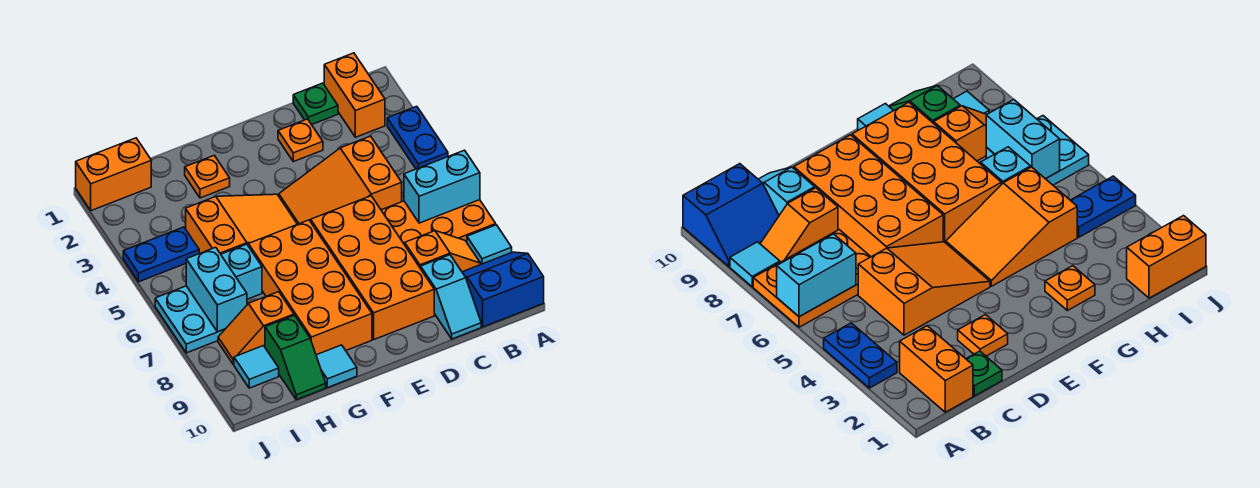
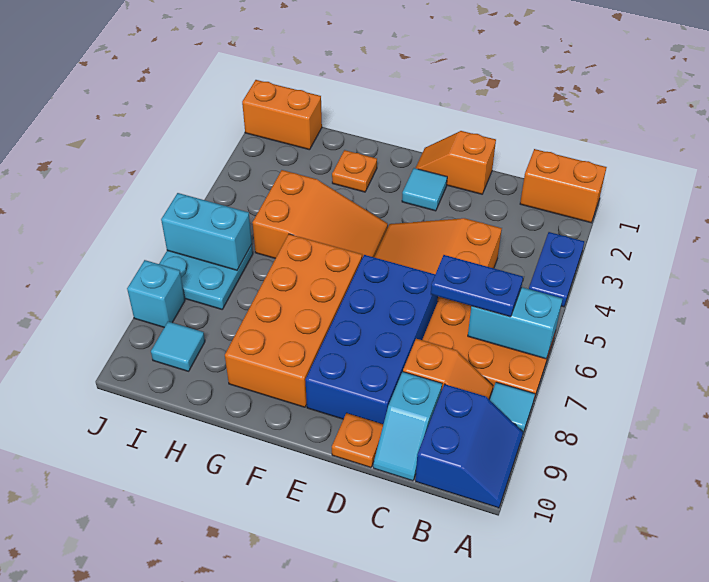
blue slope A9:B10 level 1 top 10 -> blue slope A9:B10 level 1 top B
orange brick B1:B2 level 1 -> orange brick A1:B1 level 1
green plate C1 level 1 -> none
orange plate D2 level 1 -> orange plate D10 level 1
orange brick D6:E9 level 1 -> blue brick D6:E9 level 1
cyan tile G10 level 1 -> cyan tile E2 level 1
cyan brick H6 level 1 -> cyan brick J8 level 1
orange slope H8:I8 level 1 top H -> orange slope D1:E1 level 1 top D
green slope H9:H10 level 1 top 9 -> none
blue plate I4:J4 level 1 -> blue plate B6:C6 level 3
cyan brick I6:I7 level 2 -> cyan brick I6:J6 level 2

